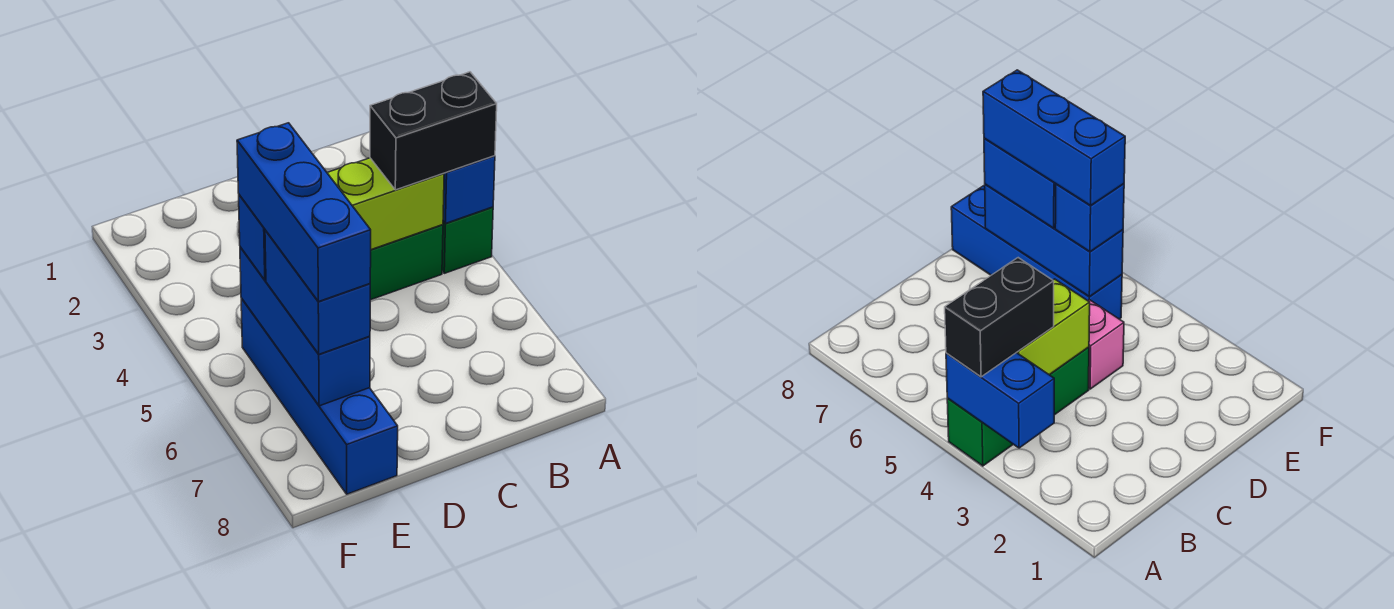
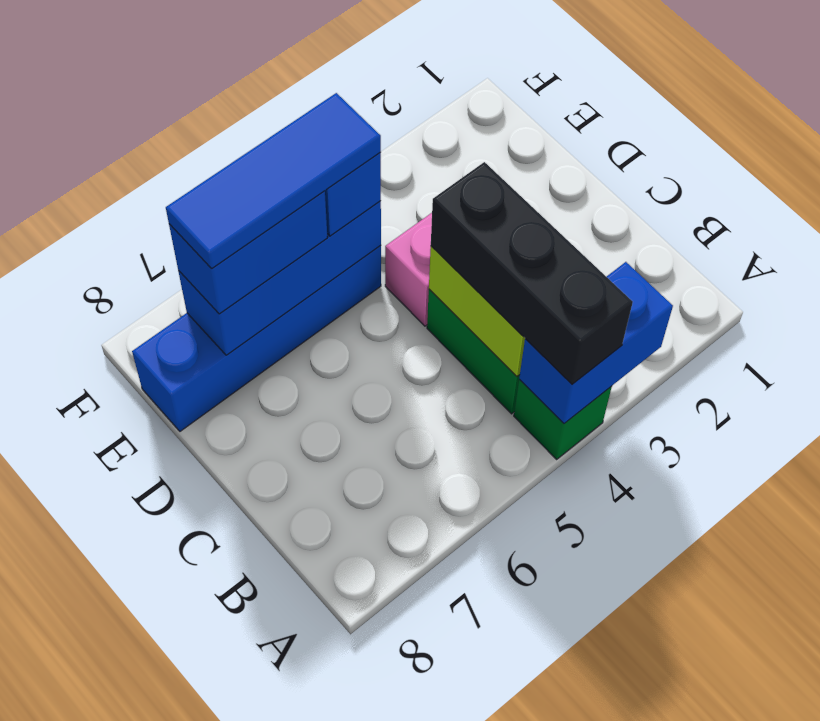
black brick A4:B4 level 3 -> black brick A4:C4 level 3
blue brick E5:E7 level 4 -> blue tile E5:E7 level 4

